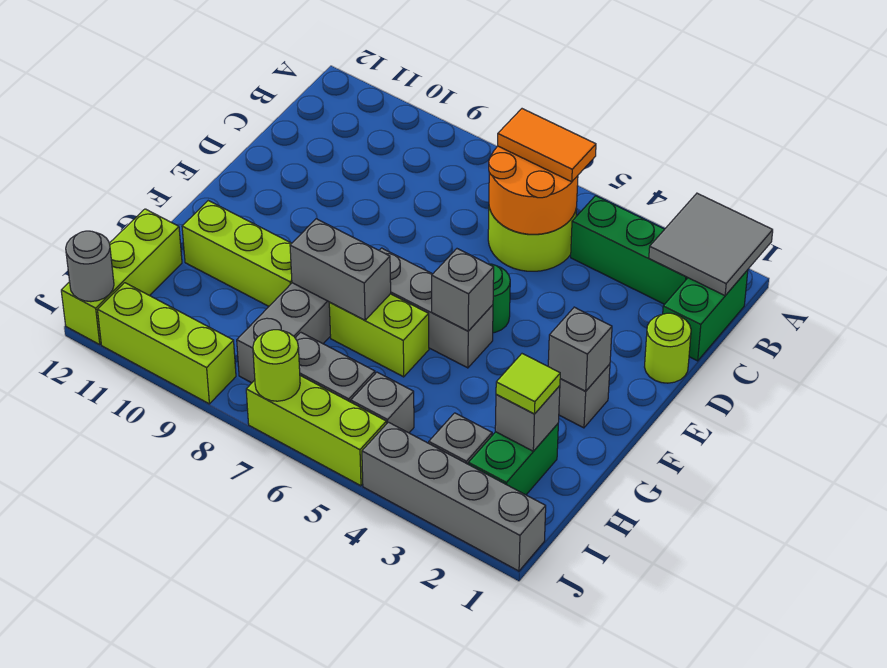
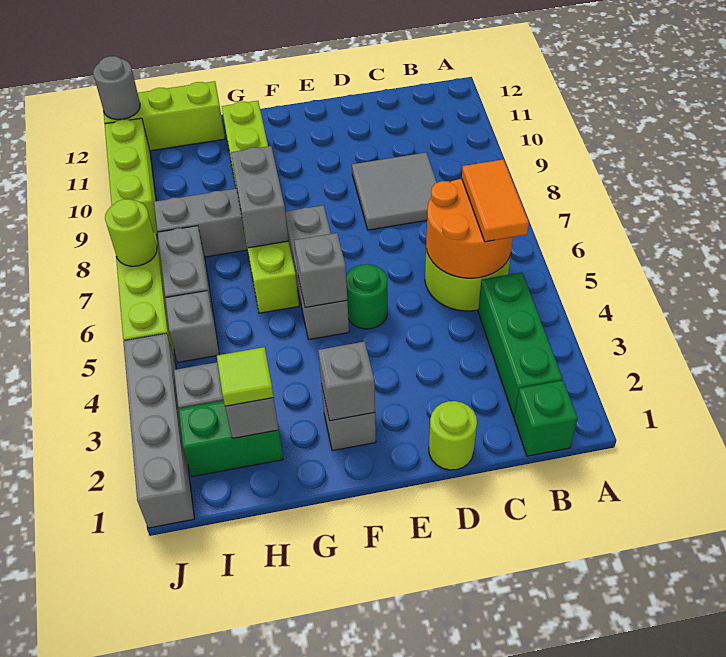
grey tile A1:B2 level 2 -> grey tile C8:D9 level 1
green brick B1:C1 level 1 -> green brick B1 level 1

